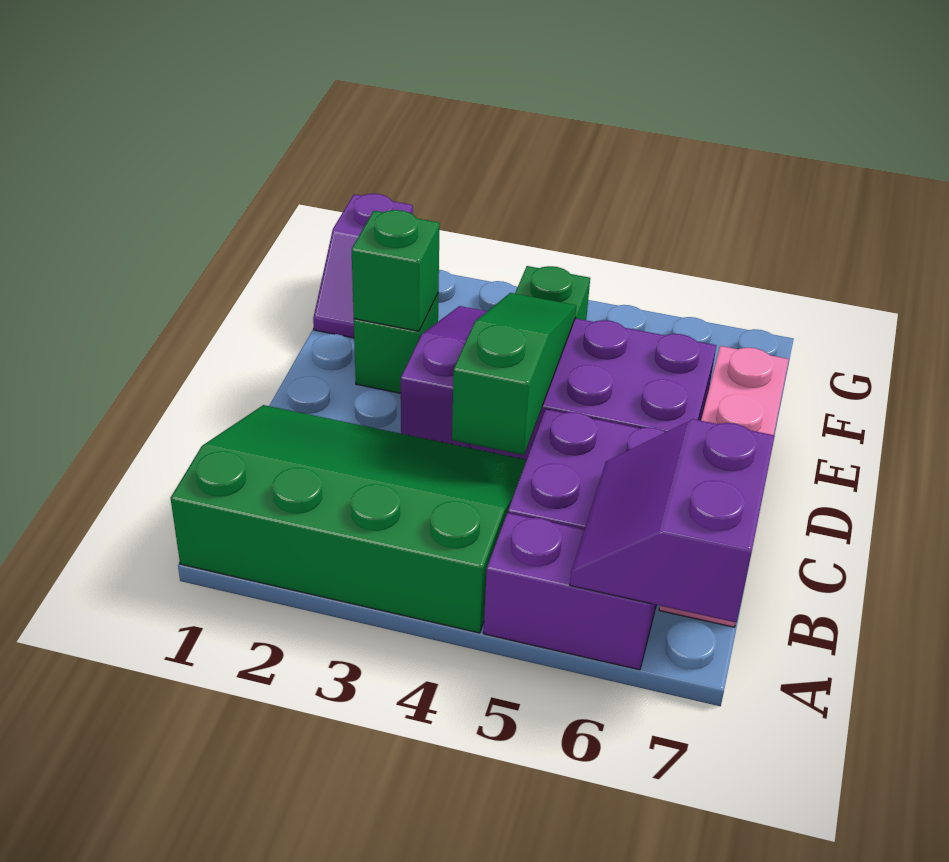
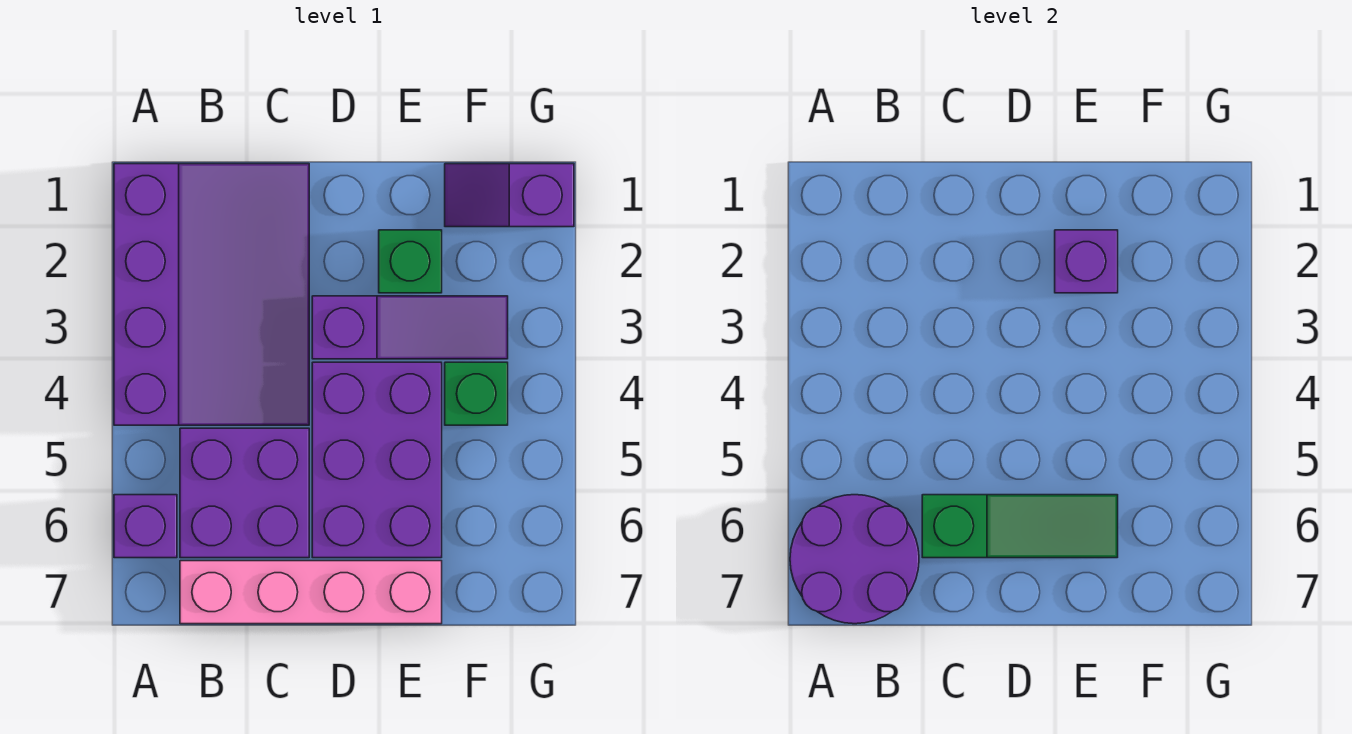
green slope A1:C4 level 1 top A -> purple slope A1:C4 level 1 top A
purple brick A5:A6 level 1 -> purple brick A6 level 1
purple slope A6:B7 level 2 top 7 -> purple round brick A6:B7 level 2
green slope C4:E4 level 2 top C -> green slope C6:E6 level 2 top C
green brick E2 level 2 -> purple brick E2 level 2

